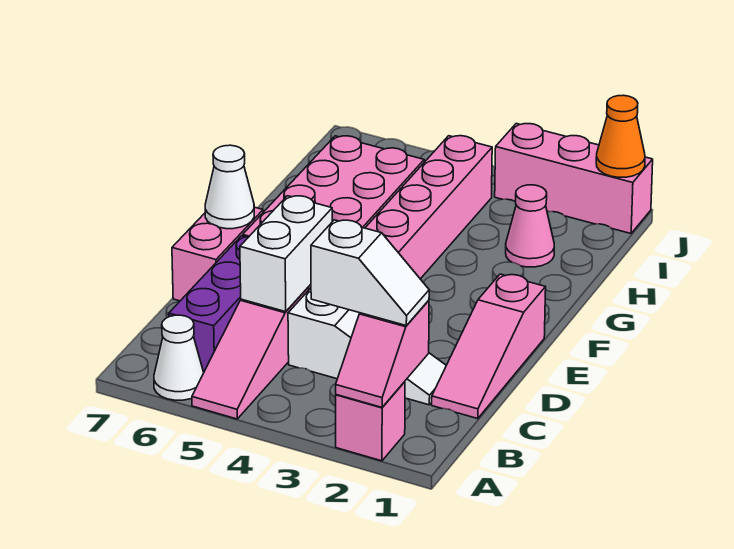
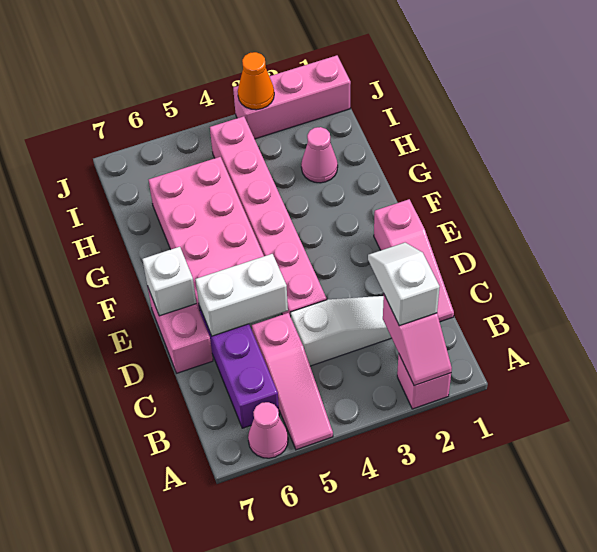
white cone A6 level 1 -> pink cone A6 level 1
white slope B2:B3 level 3 top 3 -> white slope B2:C2 level 3 top B
white brick C5:D5 level 2 -> white brick D5:D6 level 2
white cone E7 level 2 -> white brick E7 level 2
orange cone J1 level 2 -> orange cone J3 level 2

